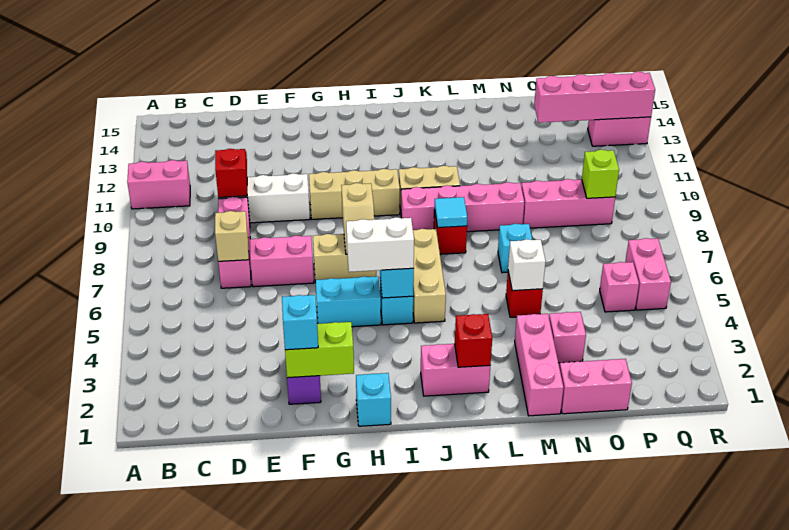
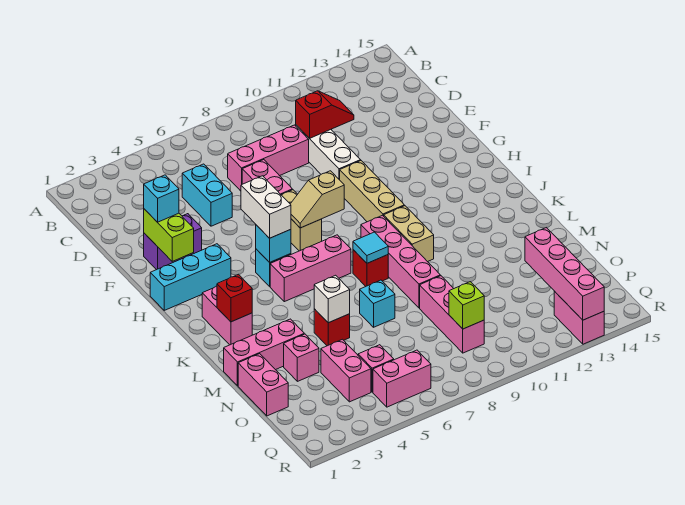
pink brick A11:B11 level 1 -> pink brick O4:P4 level 1
tan brick D7 level 2 -> none
cyan brick G5:H5 level 1 -> cyan brick D5:E5 level 1
cyan brick H1 level 1 -> cyan brick H1:H3 level 1
tan brick J5:J7 level 1 -> pink brick J5:J7 level 1

